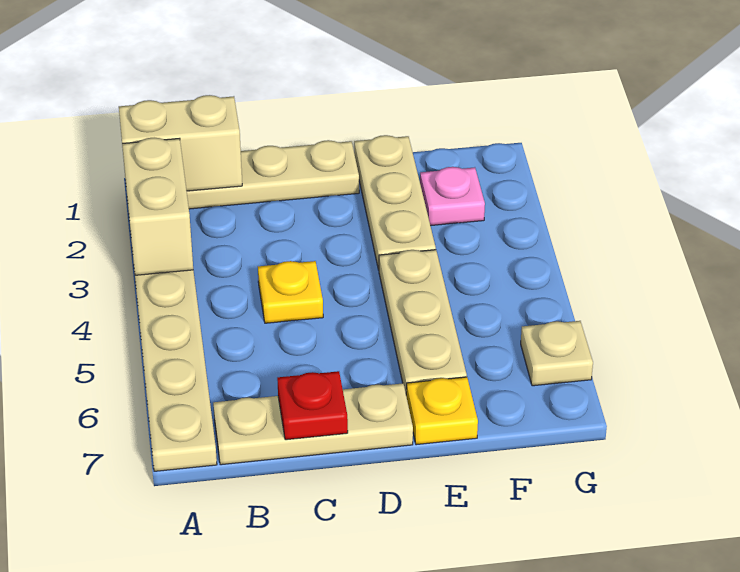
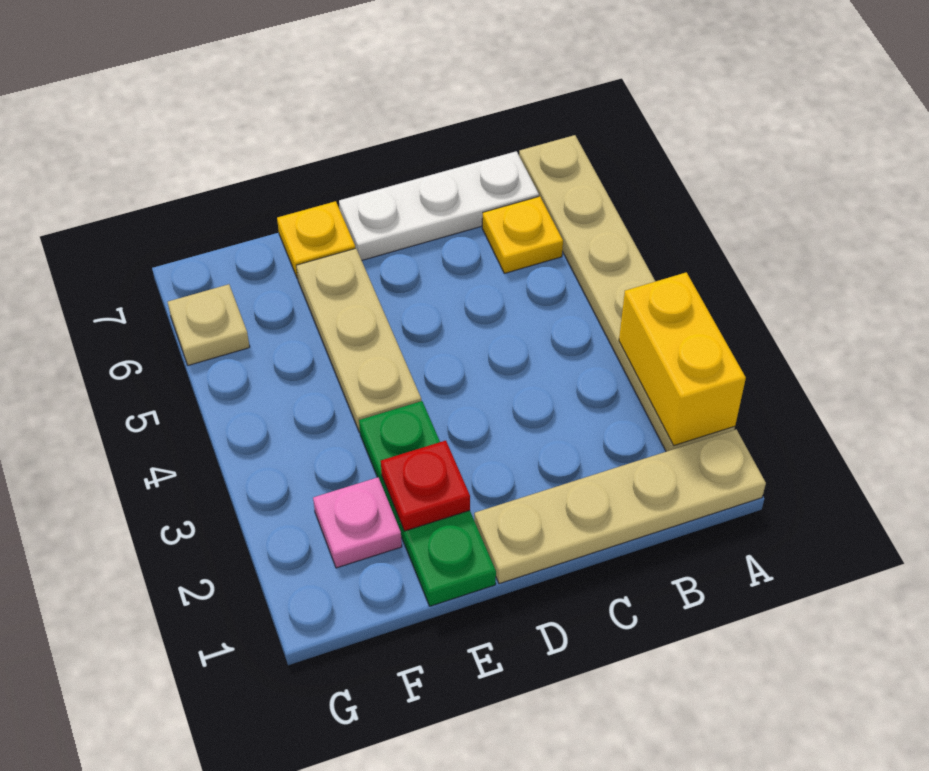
tan brick A1:B1 level 2 -> none
tan brick A2:A3 level 2 -> yellow brick A2:A3 level 2
tan plate B7:D7 level 1 -> white plate B7:D7 level 1
yellow plate C4 level 1 -> yellow plate B6 level 1
red plate C7 level 2 -> red plate E2 level 2
tan plate E1:E3 level 1 -> green plate E1:E3 level 1

